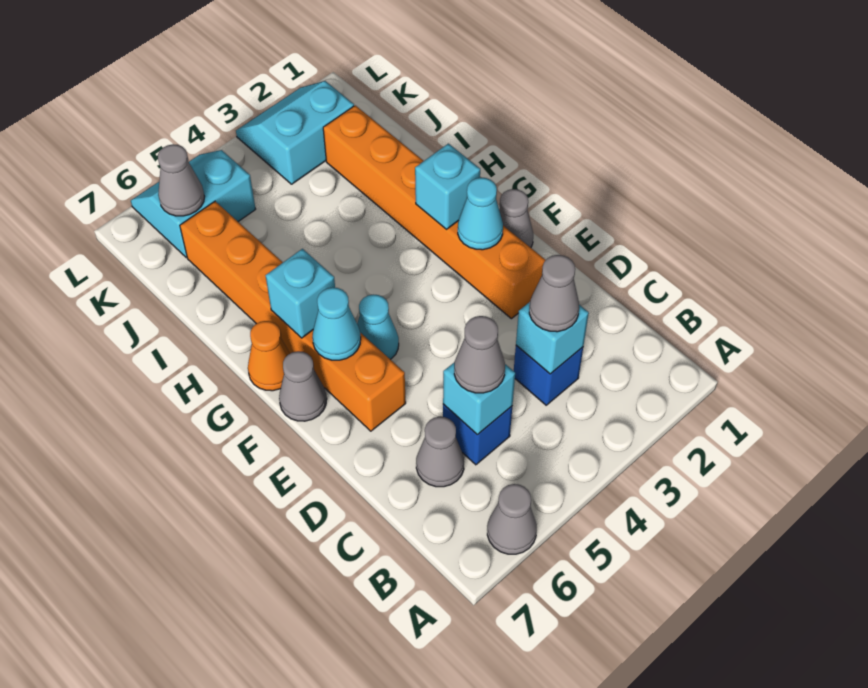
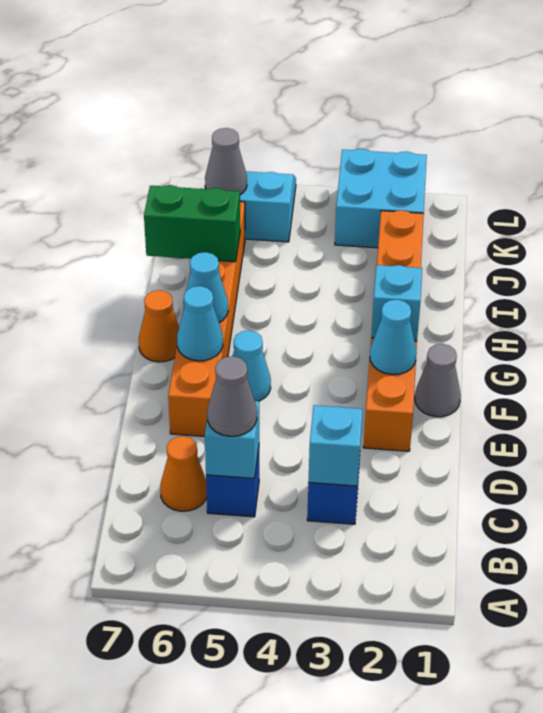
grey cone A6 level 1 -> none
grey cone C3 level 3 -> none
grey cone C6 level 1 -> orange cone C6 level 1
grey cone F7 level 1 -> none
cyan brick G6 level 2 -> cyan cone G6 level 2
none -> green brick I6:I7 level 2
cyan slope K2:L3 level 1 top K -> cyan brick K2:L3 level 1

